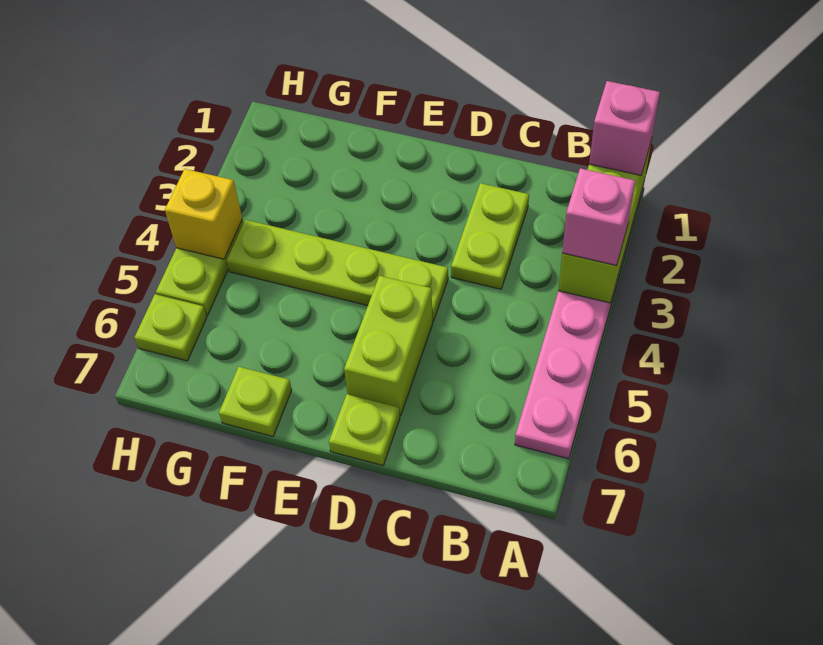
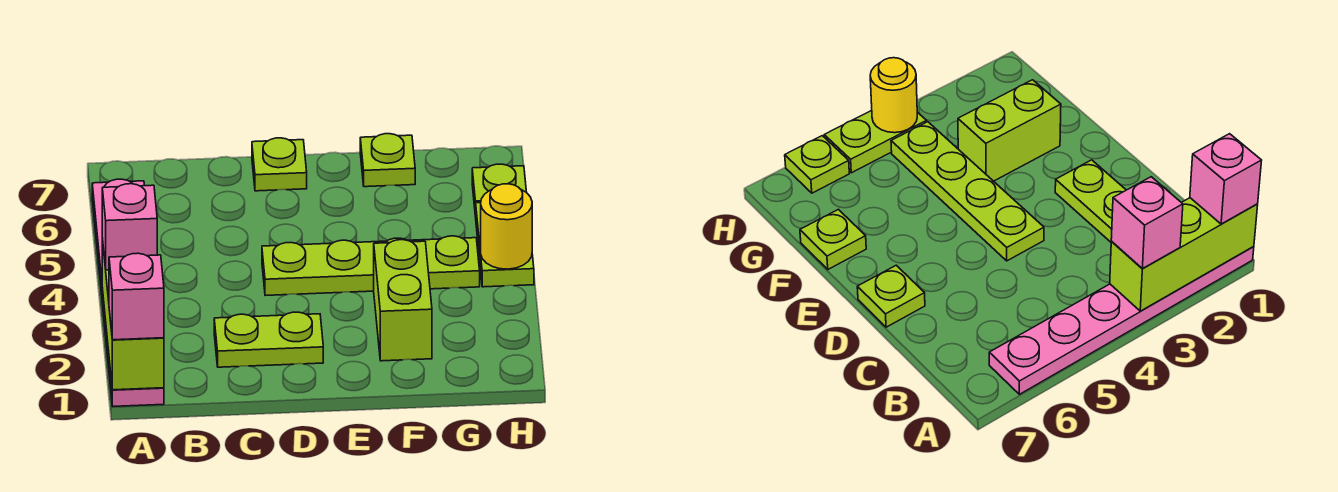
lime plate C2:C3 level 1 -> lime plate C2:D2 level 1
lime brick D5:D6 level 1 -> lime brick F2:F3 level 1
yellow brick H4 level 2 -> yellow round brick H4 level 2

